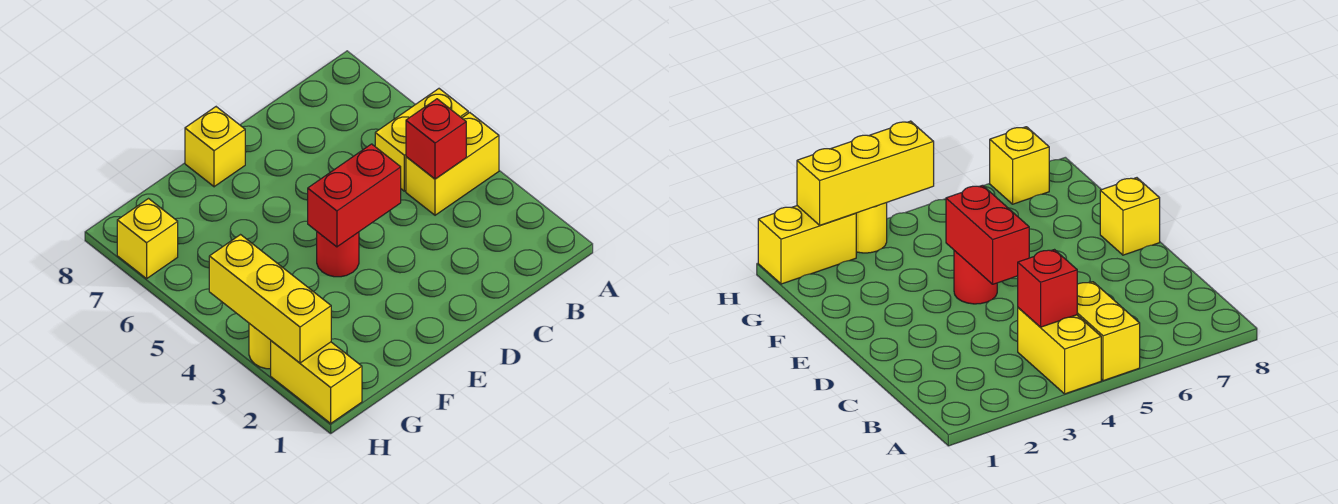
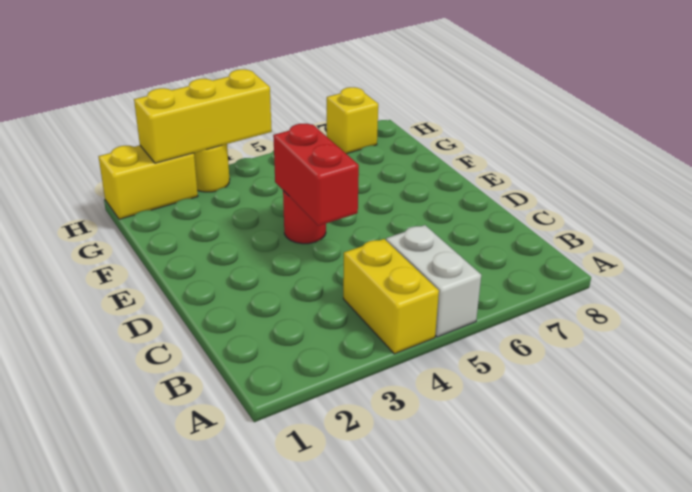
yellow brick A5:B5 level 1 -> white brick A5:B5 level 1
red brick B4 level 2 -> none
yellow brick E8 level 1 -> none

